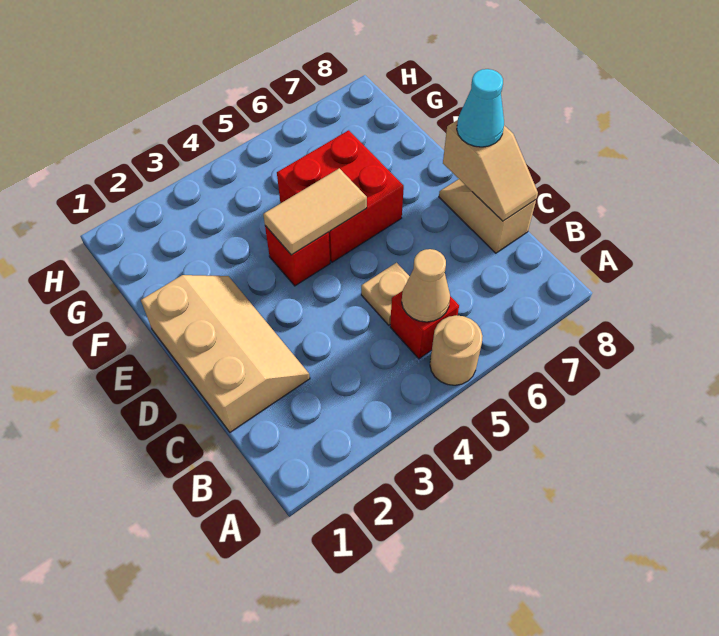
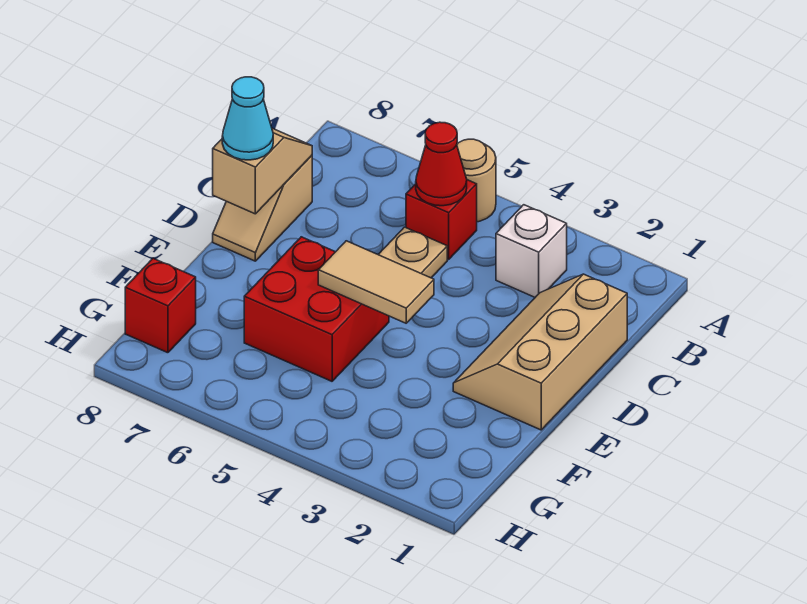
none -> white brick B3 level 1
tan cone B5 level 2 -> red cone B5 level 2
red brick E4 level 1 -> red brick G8 level 1

